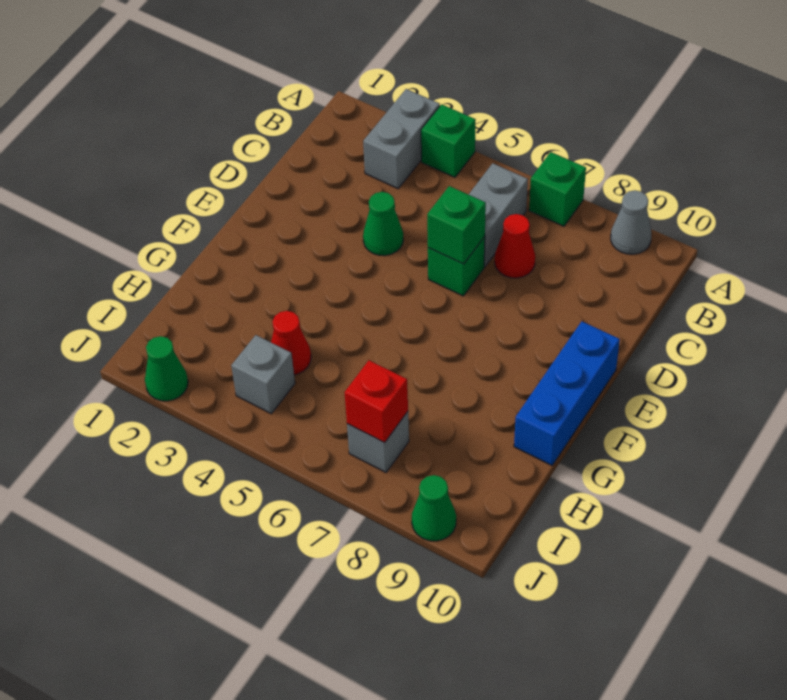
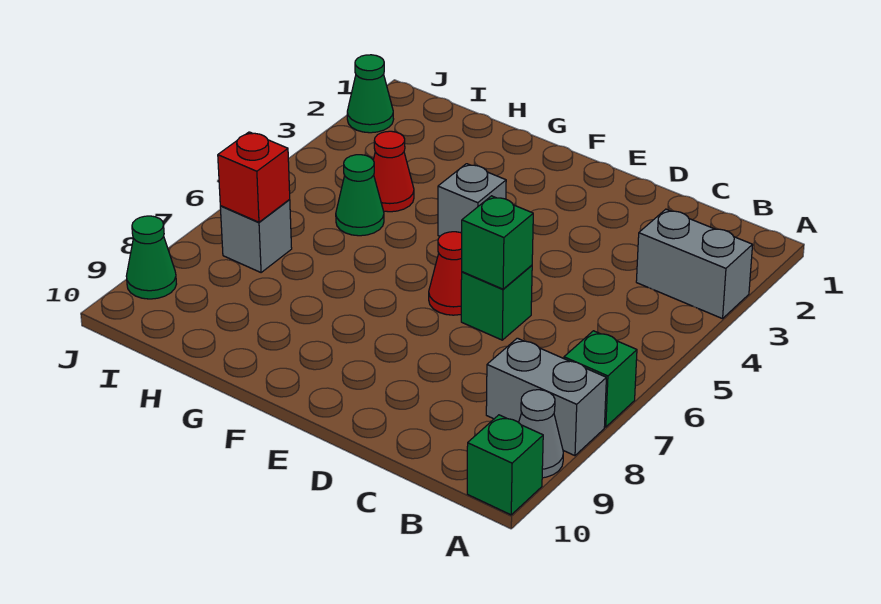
green brick A4 level 1 -> green brick A10 level 1
grey brick B6:C6 level 1 -> grey brick A8:B8 level 1
red cone C7 level 1 -> red cone E6 level 1
green cone D4 level 1 -> green cone H5 level 1
blue brick E10:G10 level 1 -> none
grey brick I4 level 1 -> grey brick F4 level 1

